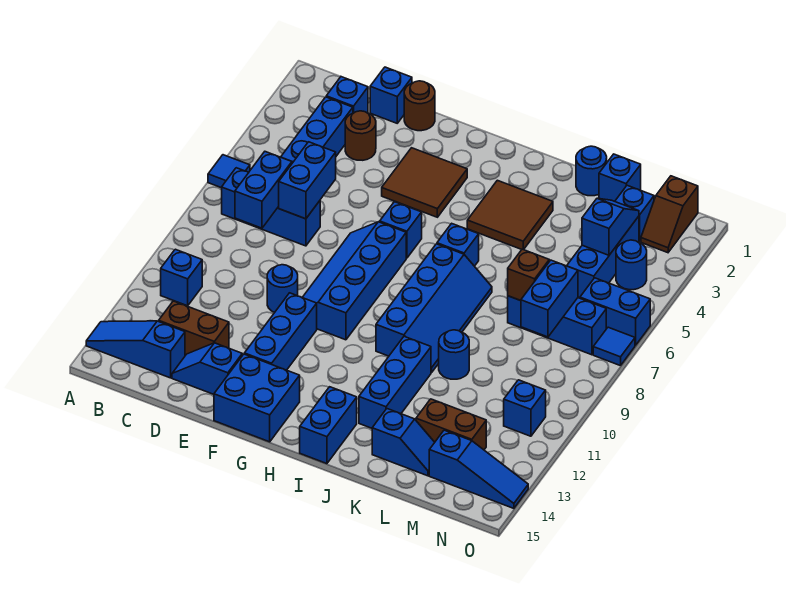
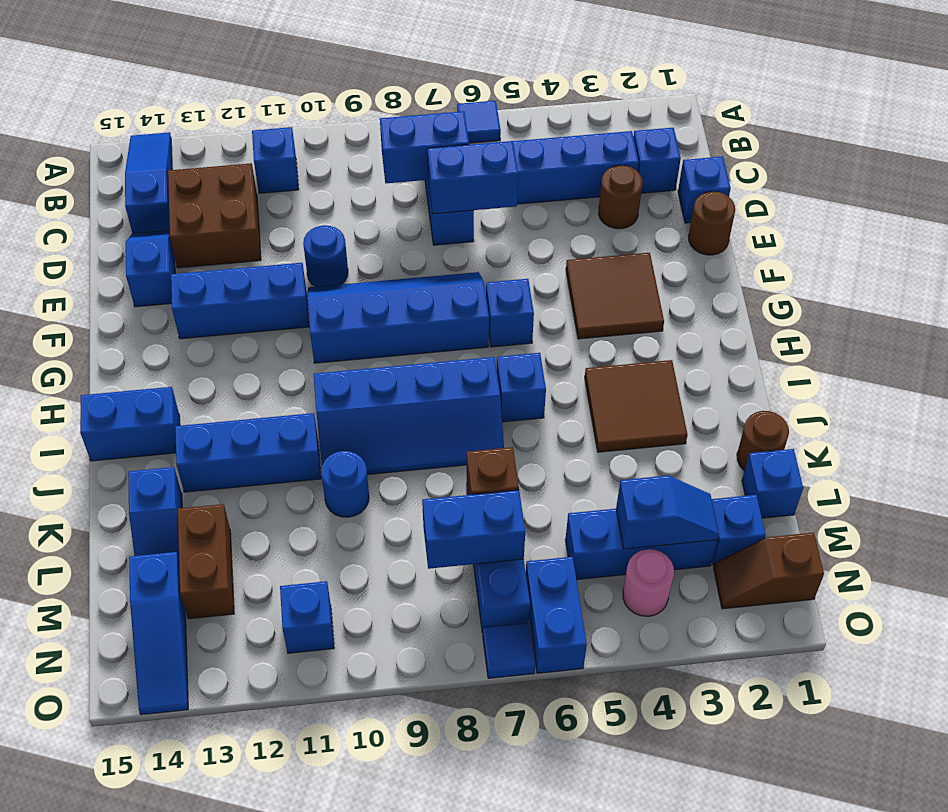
brown brick C13:D13 level 1 -> brown brick C12:D13 level 1
blue brick F14:G15 level 1 -> none
blue round brick K1 level 1 -> brown round brick K1 level 1
blue round brick N4 level 1 -> pink round brick N4 level 1

